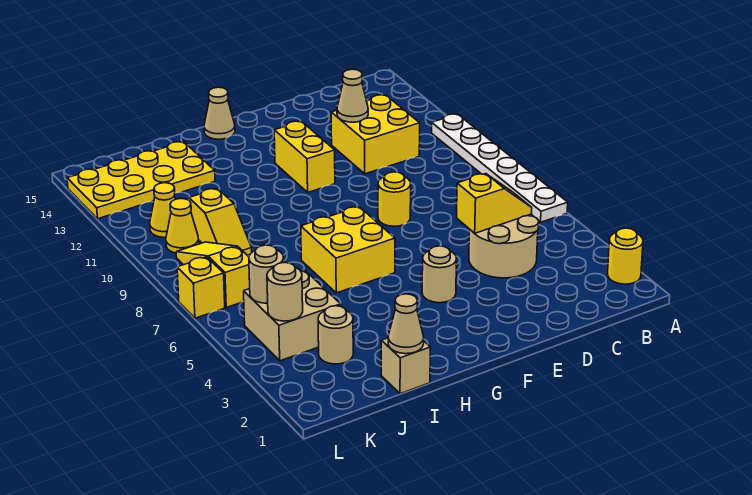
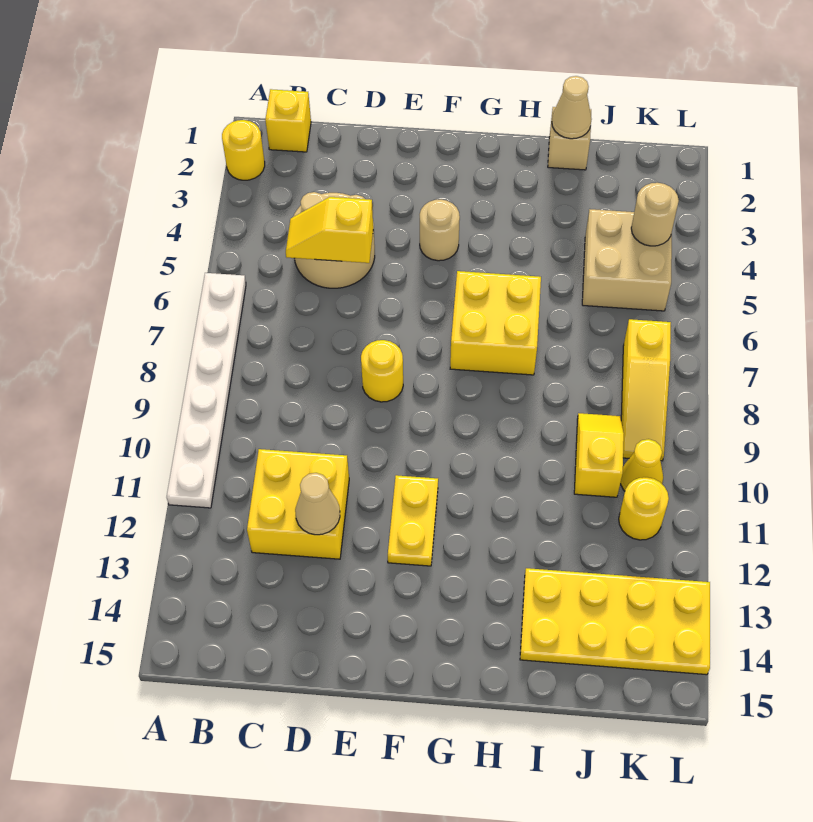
yellow brick F11:F12 level 1 -> yellow plate F11:F12 level 1
tan cone G15 level 1 -> none
tan round brick J3 level 1 -> none
tan round brick K5 level 2 -> none
yellow cone K11 level 1 -> yellow round brick K11 level 1
yellow brick L7 level 1 -> yellow brick B1 level 1

